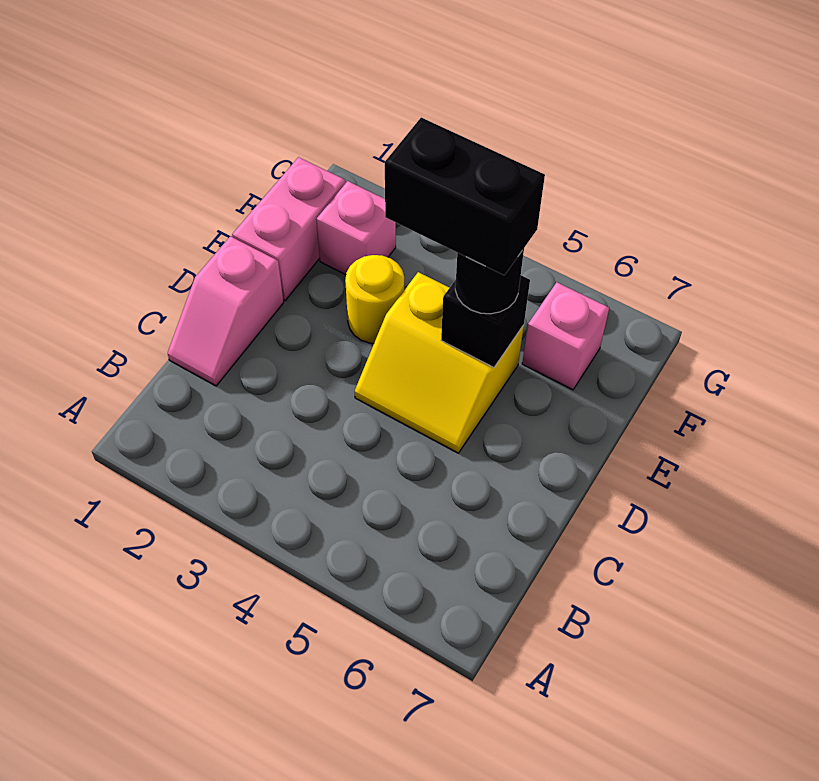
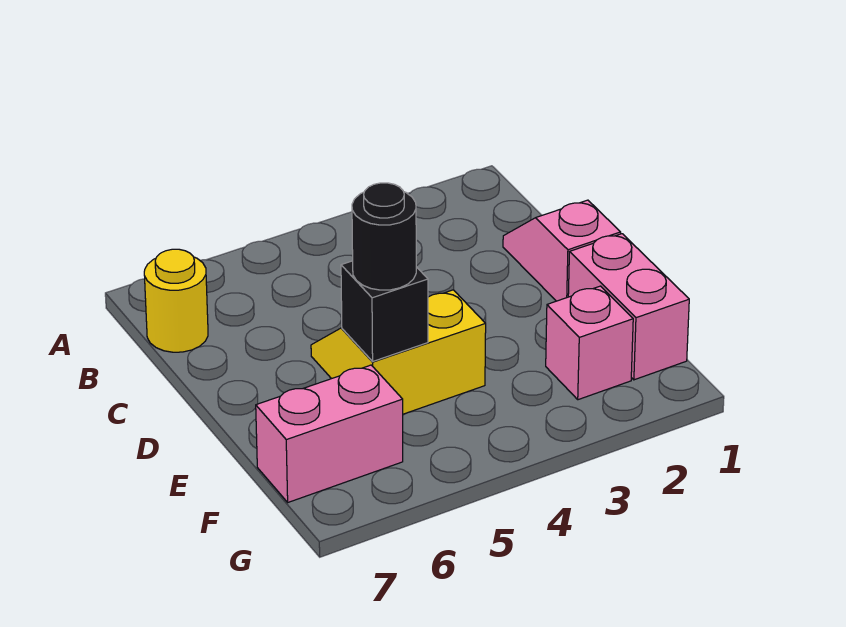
yellow round brick E3 level 1 -> yellow round brick B7 level 1
black brick E4:E5 level 4 -> none
pink brick F6 level 1 -> pink brick F6:F7 level 1

